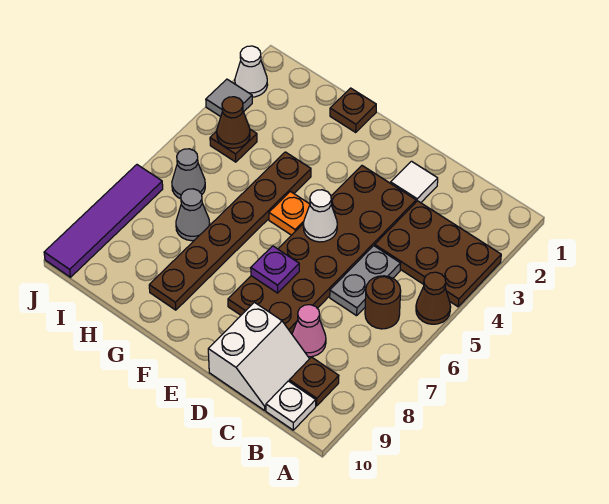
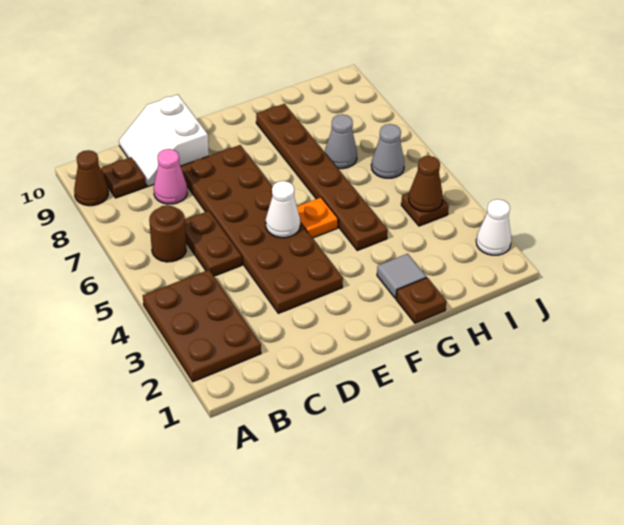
brown plate A3:C4 level 1 -> brown plate A2:B4 level 1
brown cone A5 level 1 -> brown cone A9 level 1
white plate B10 level 1 -> none
grey plate C5:C6 level 1 -> brown plate C5:C6 level 1
white tile D2 level 1 -> none
purple plate E7 level 2 -> none
grey tile J3 level 1 -> grey tile G2 level 1
purple tile J7:J10 level 1 -> none

